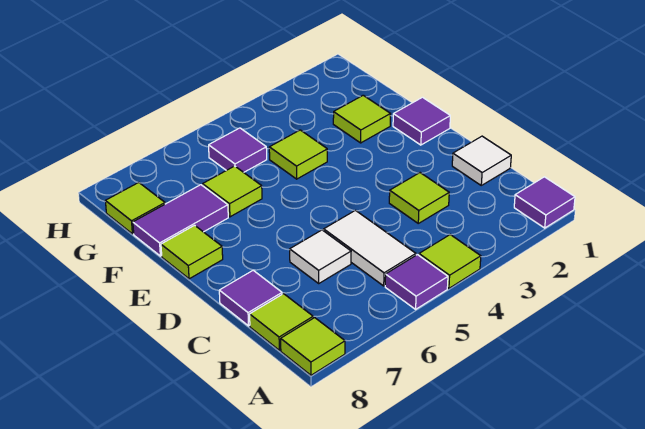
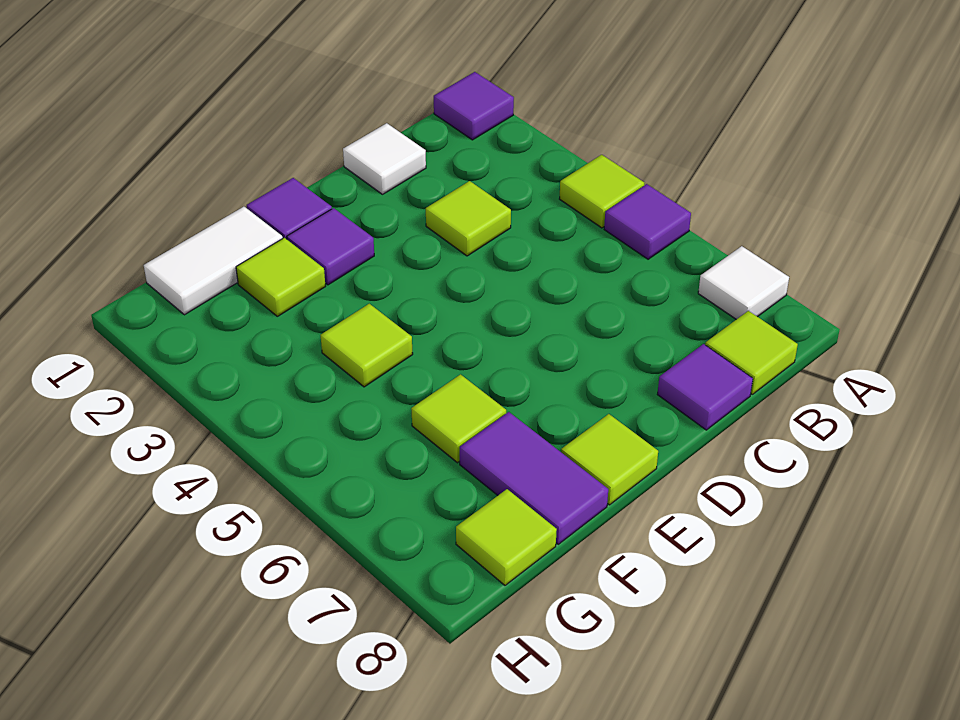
lime tile A8 level 1 -> none
white tile B5:C5 level 1 -> white tile F1:G1 level 1
white tile C6 level 1 -> white tile A7 level 1
purple tile G5 level 1 -> purple tile E2 level 1

